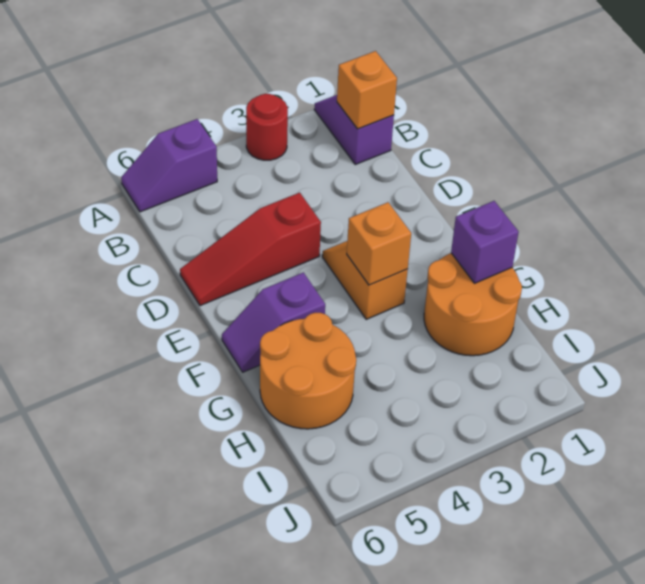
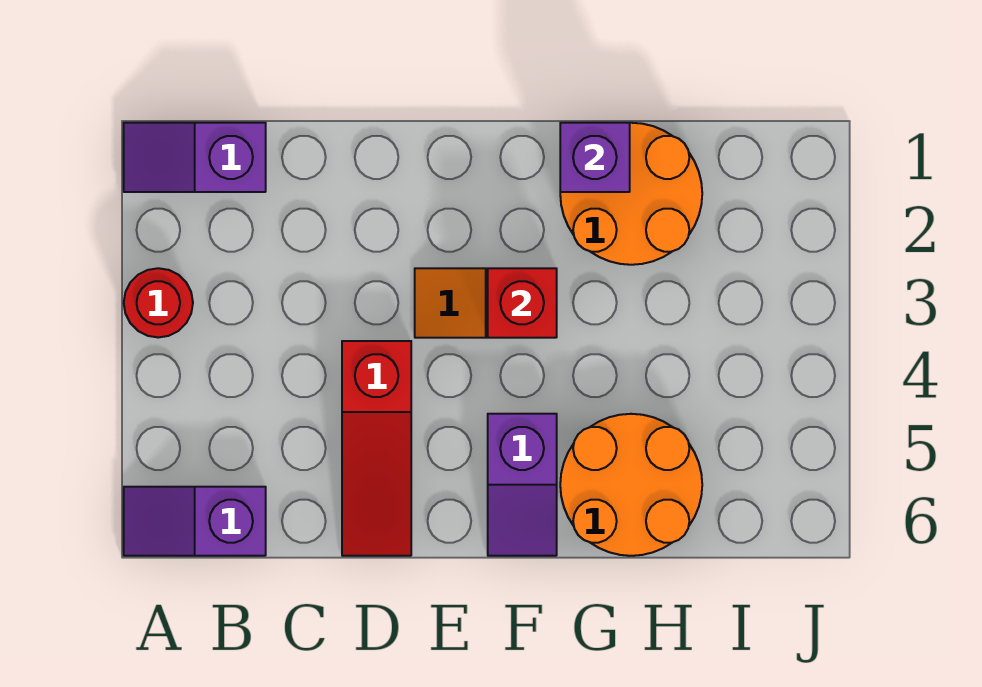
purple slope A5:A6 level 1 top 5 -> purple slope A6:B6 level 1 top B
orange brick B1 level 2 -> none
orange brick F3 level 2 -> red brick F3 level 2

